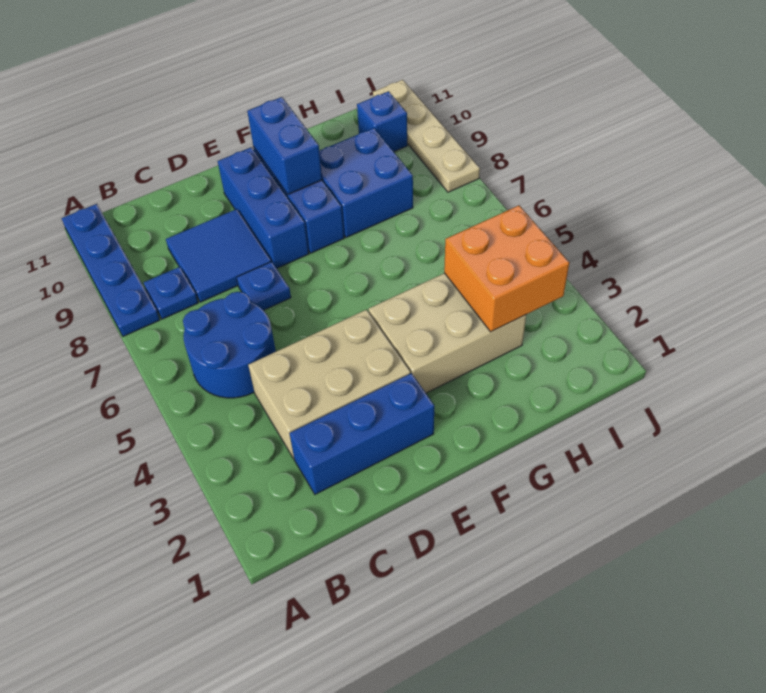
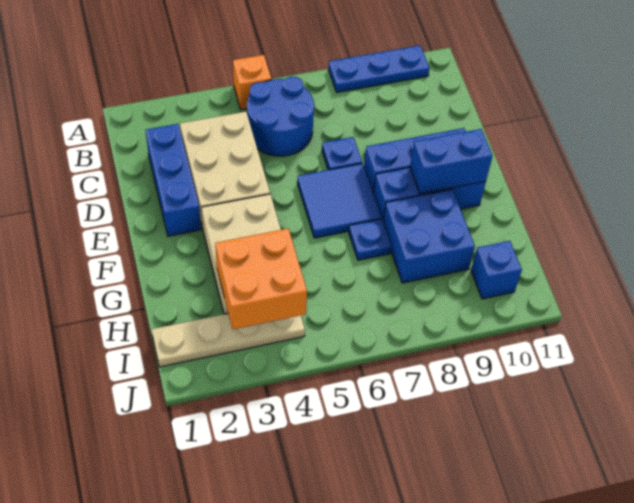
none -> orange brick A5 level 1
blue plate A8:A11 level 1 -> blue plate A8:A10 level 1
blue plate B8 level 1 -> blue plate G7 level 1
blue tile C8:D9 level 1 -> blue tile E6:F7 level 1
tan plate J8:J11 level 1 -> tan plate I1:I4 level 1

